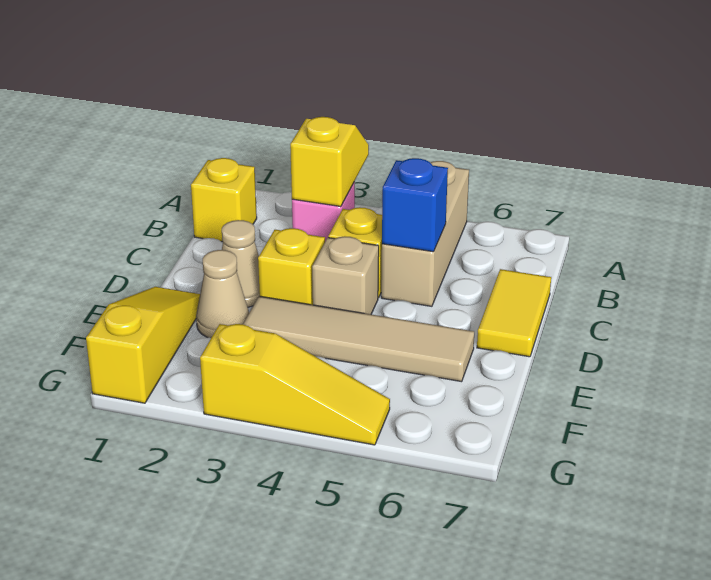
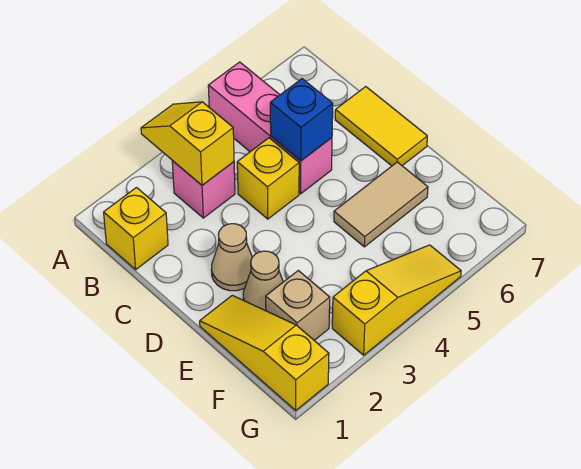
tan brick A5:C5 level 1 -> pink brick A5:C5 level 1
yellow brick D3 level 1 -> none
tan brick D4 level 1 -> tan brick F2 level 1
tan tile E3:E6 level 1 -> tan tile E5:E6 level 1

